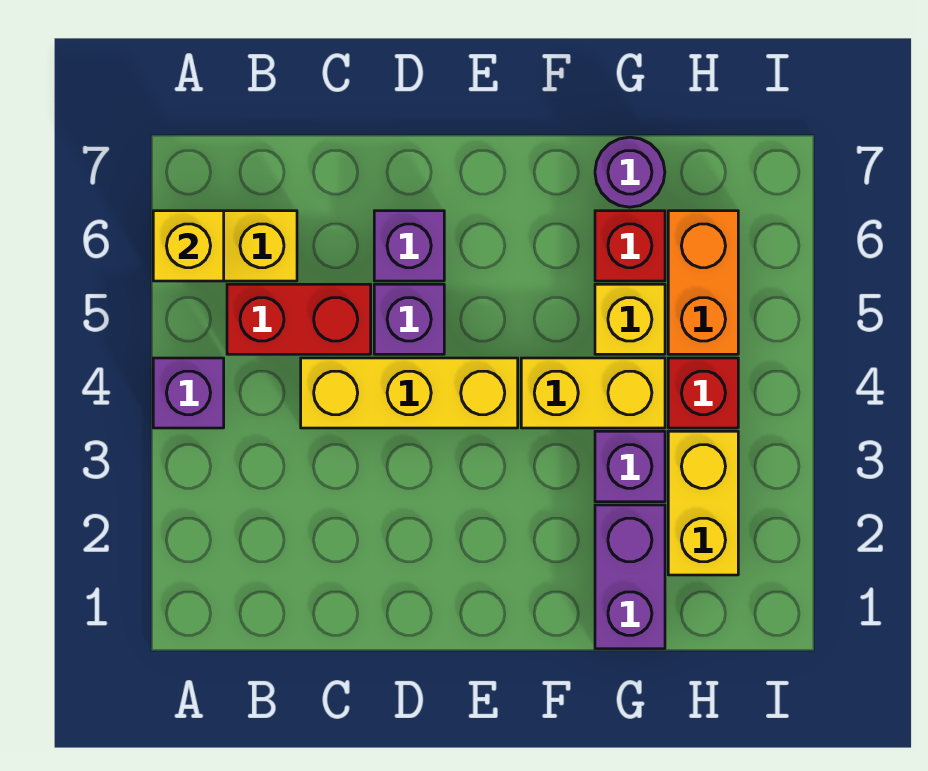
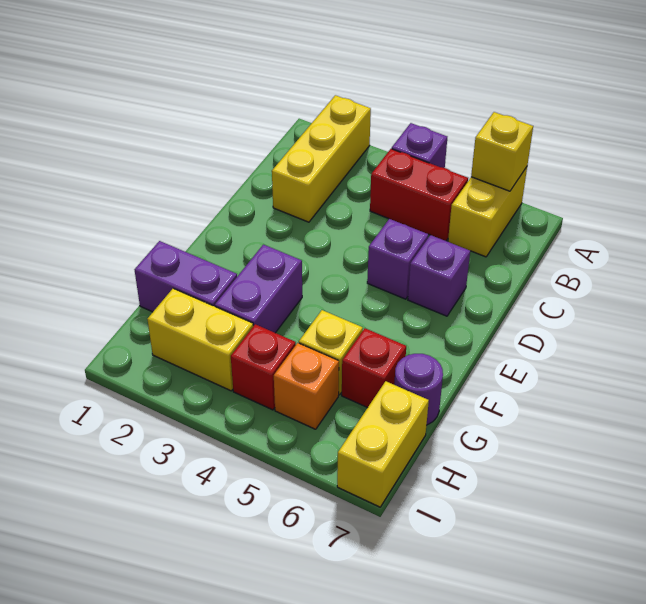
red brick B5:C5 level 1 -> red brick B4:B5 level 1
yellow brick C4:E4 level 1 -> yellow brick A2:C2 level 1
yellow brick F4:G4 level 1 -> yellow brick H7:I7 level 1
purple brick G3 level 1 -> purple brick F3:G3 level 1
orange brick H5:H6 level 1 -> orange brick H5 level 1

